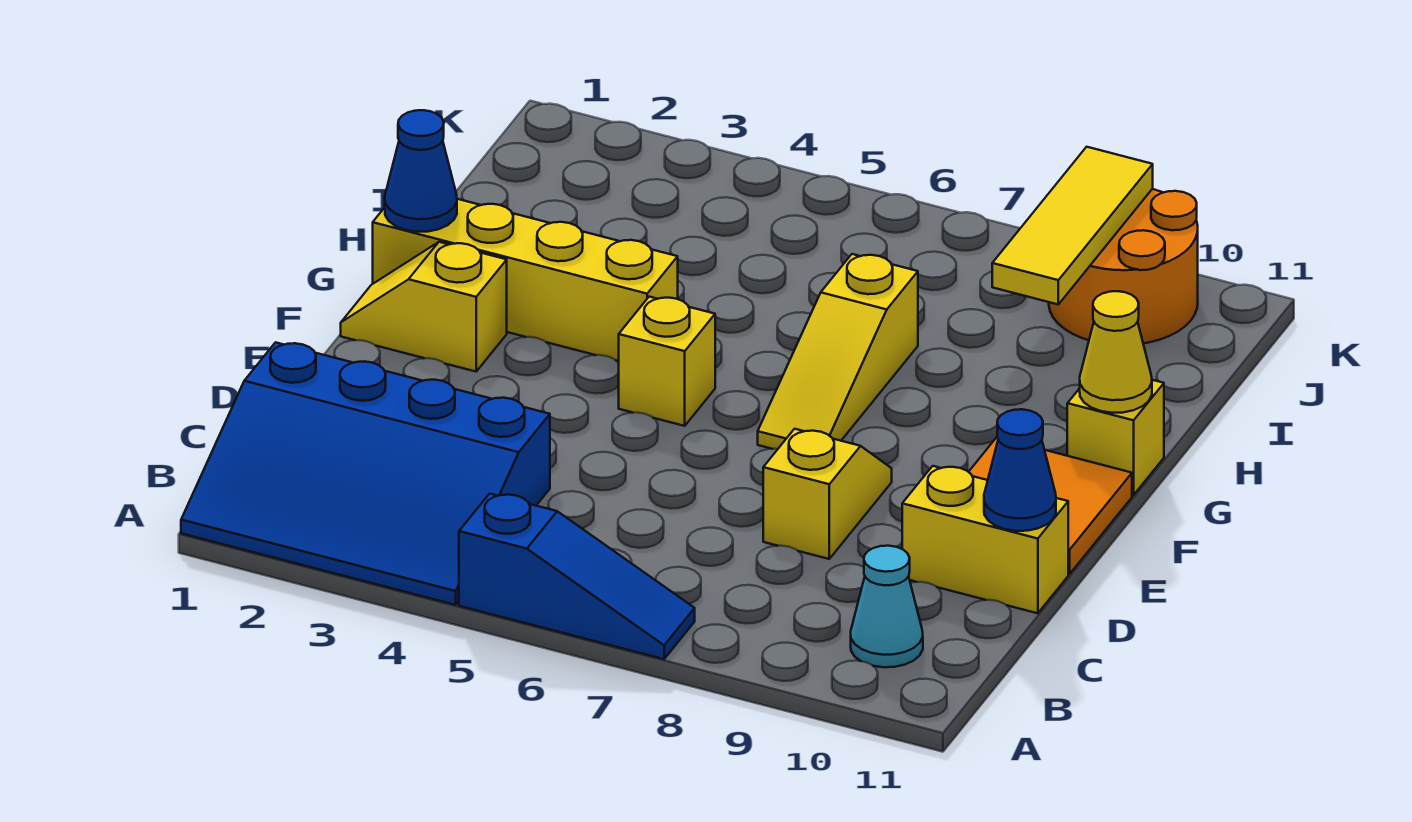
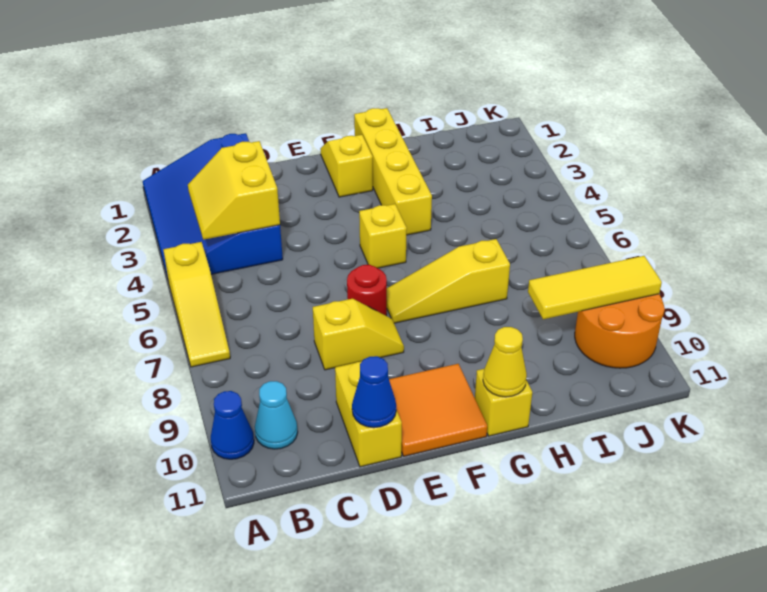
blue slope A5:A7 level 1 top 5 -> yellow slope A5:A7 level 1 top 5
none -> yellow slope B3:C4 level 2 top C
none -> red round brick E7 level 1
blue cone G1 level 2 -> blue cone A10 level 1

